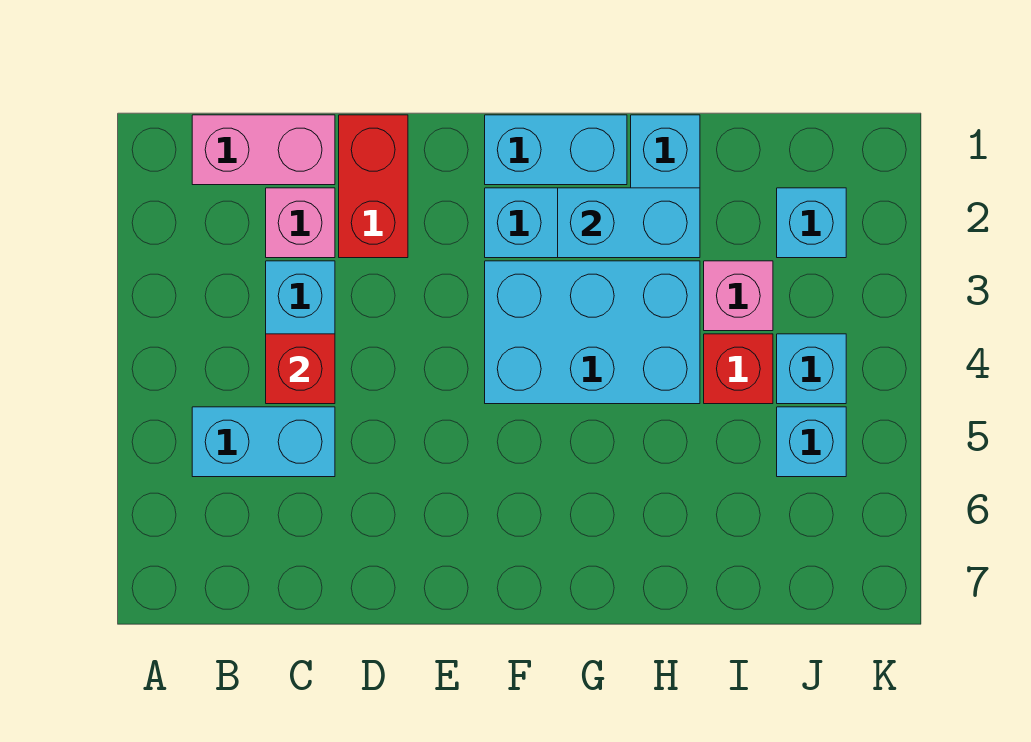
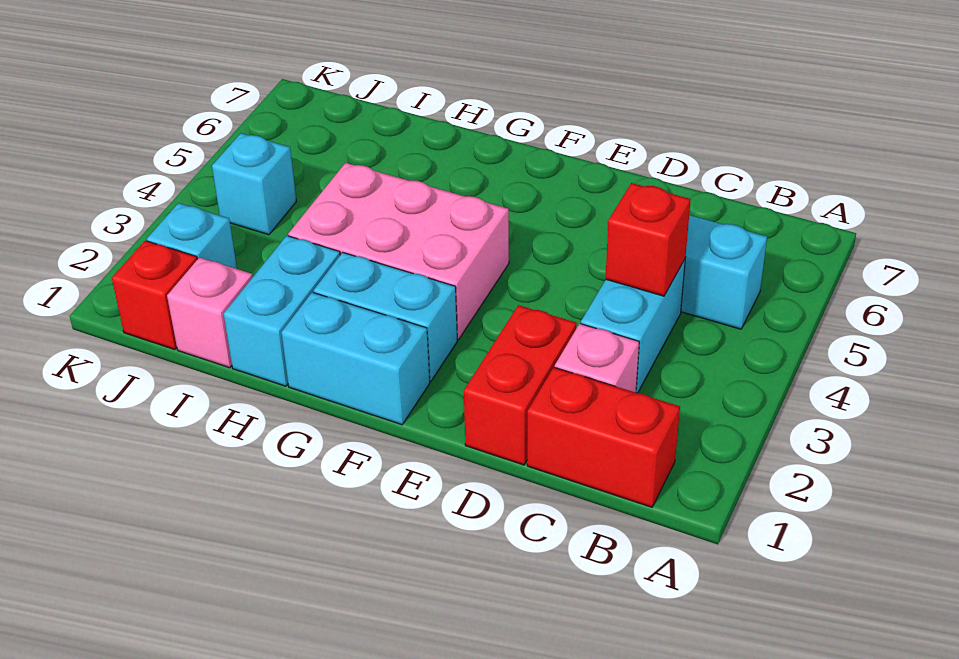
pink brick B1:C1 level 1 -> red brick B1:C1 level 1
cyan brick F3:H4 level 1 -> pink brick F3:H4 level 1
cyan brick G2:H2 level 2 -> none
pink brick I3 level 1 -> pink brick I1 level 1
red brick I4 level 1 -> red brick J1 level 1
cyan brick J5 level 1 -> none

